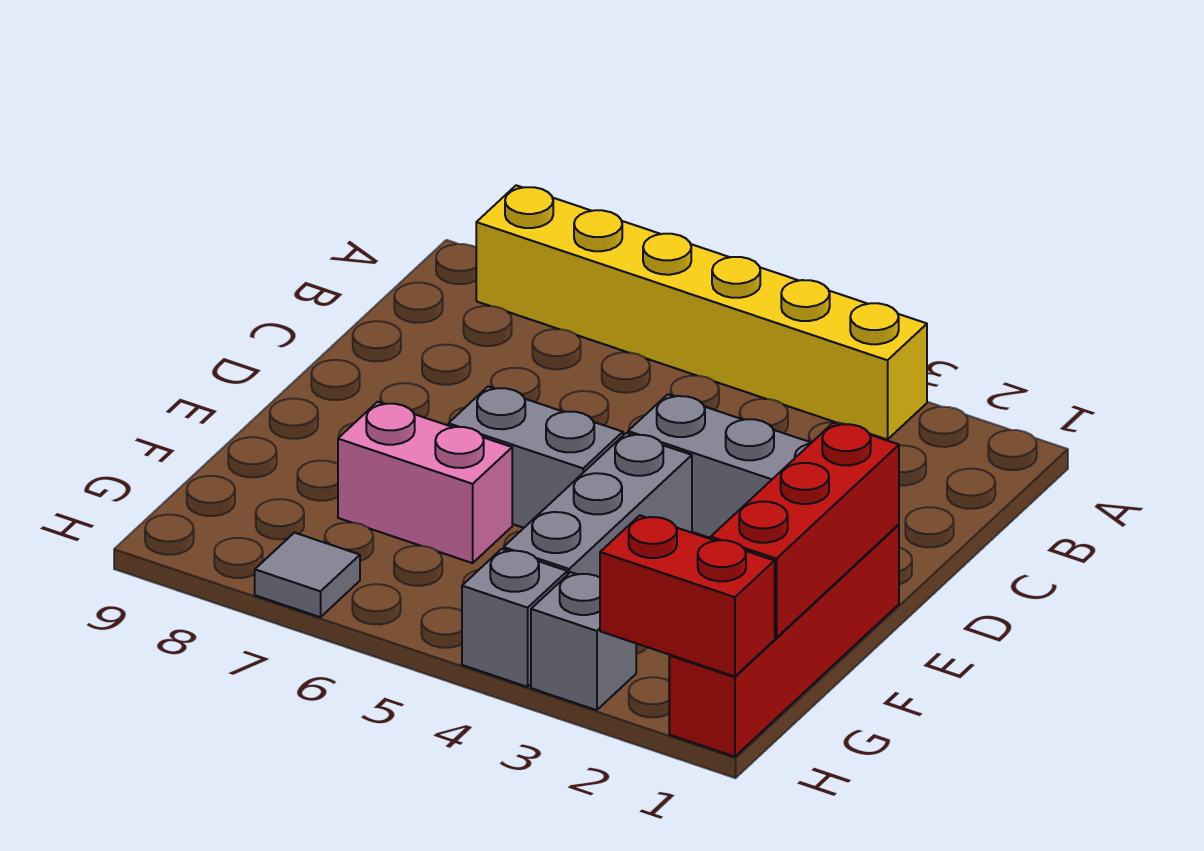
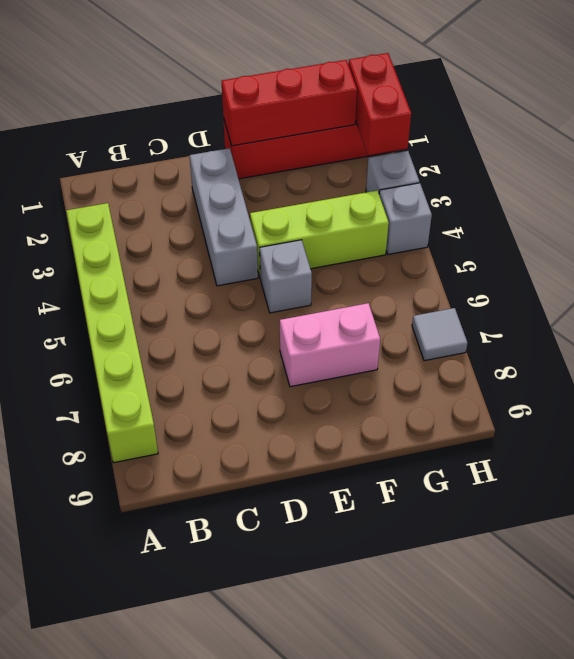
yellow brick A3:A8 level 1 -> lime brick A3:A8 level 1
grey brick E4:G4 level 1 -> lime brick E4:G4 level 1
grey brick E5:E6 level 1 -> grey brick E5 level 1
pink brick F6:F7 level 1 -> pink brick E7:F7 level 1

